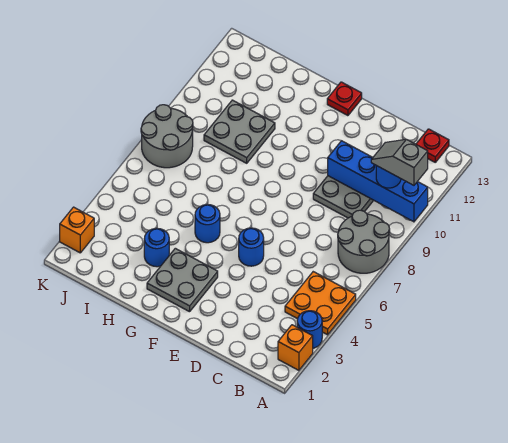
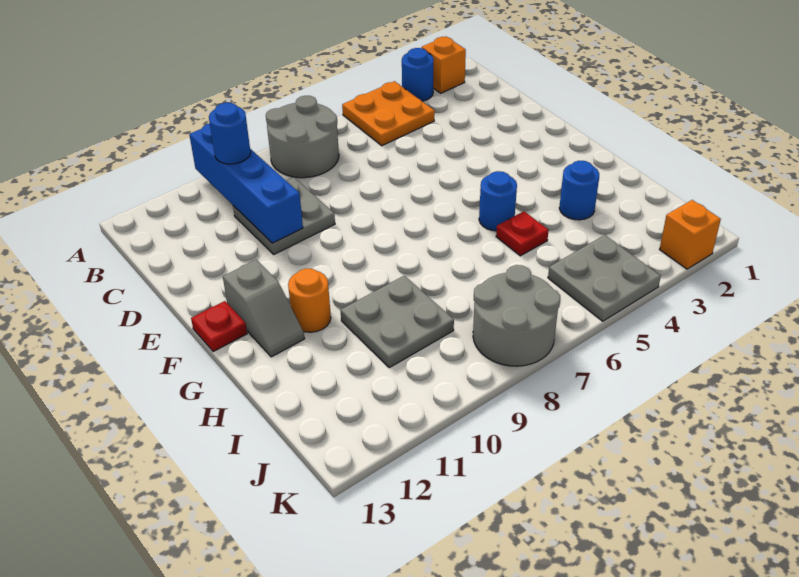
grey slope A10:B10 level 4 top A -> grey slope F12:G12 level 1 top F
red plate B13 level 1 -> red plate H5 level 1
blue round brick E5 level 1 -> none
grey plate F2:G3 level 1 -> grey plate J4:K5 level 1
none -> orange round brick G11 level 1

